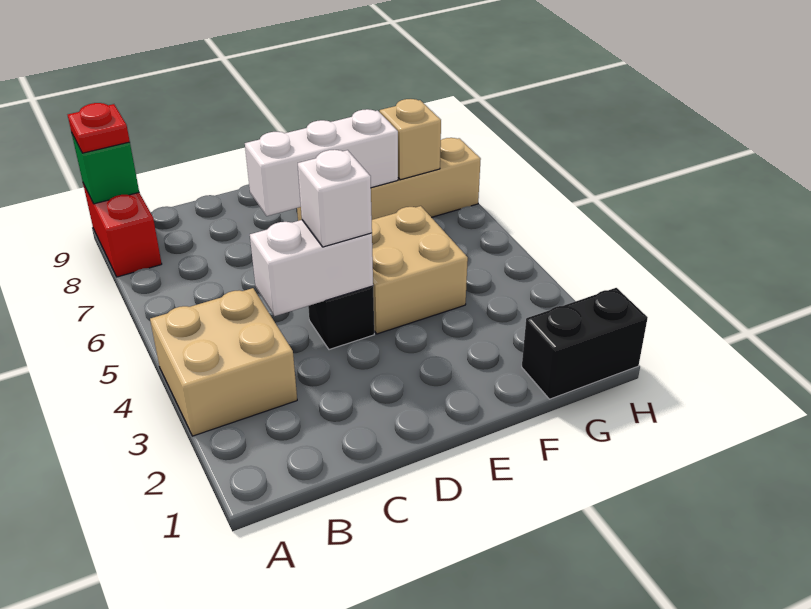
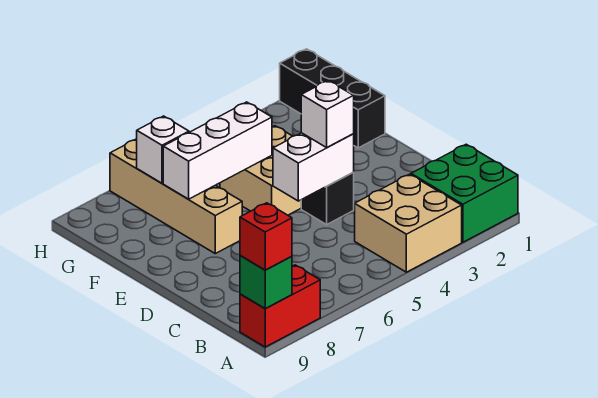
none -> green brick A1:B2 level 1
red plate A9 level 3 -> red brick A9 level 3
white brick C4:D4 level 2 -> white brick D4:D5 level 2
white brick D7:F7 level 2 -> white brick F5:F7 level 2
black brick G1:H1 level 1 -> black brick F1:H1 level 1
tan brick G7 level 2 -> white brick G7 level 2

